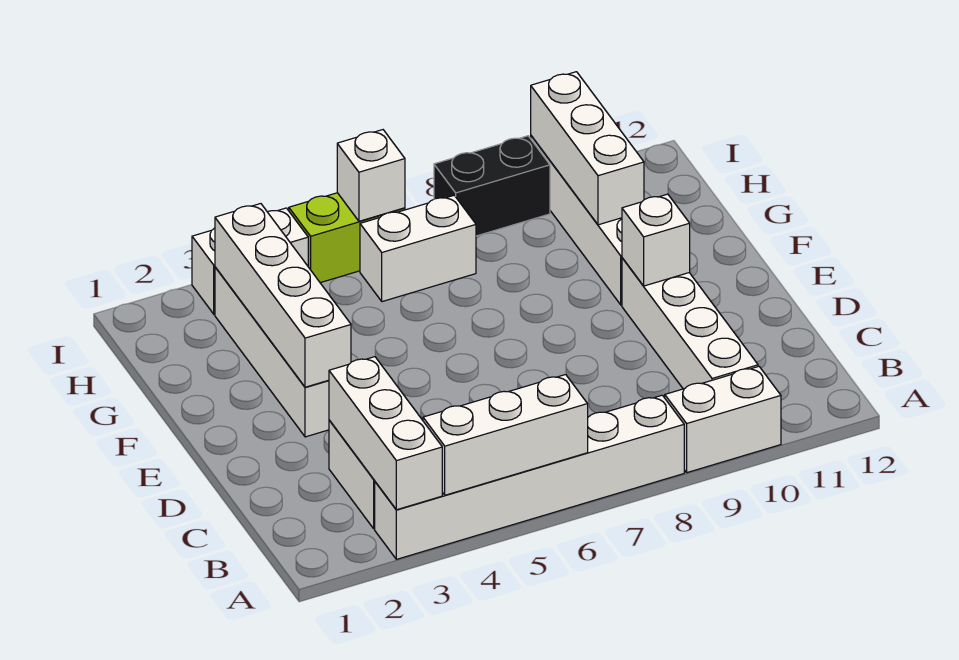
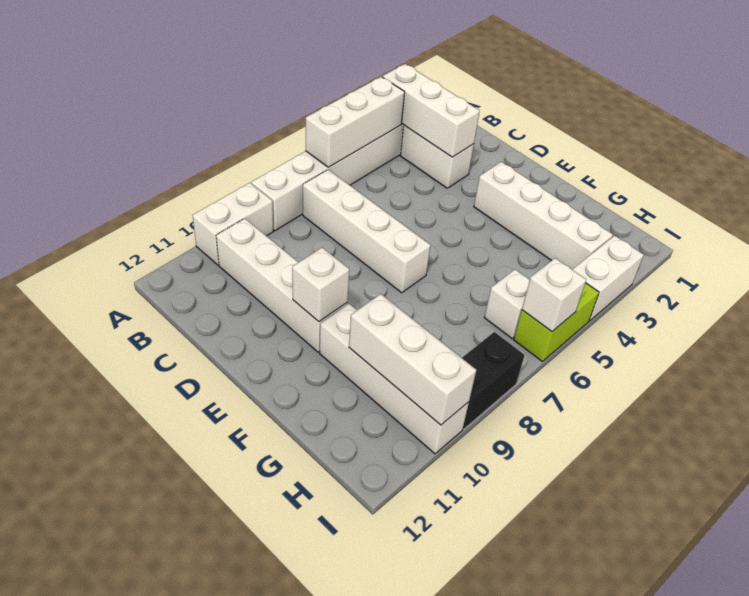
white brick E3:H3 level 2 -> white brick B7:E7 level 1
white brick H6:H7 level 1 -> white brick H6 level 1

